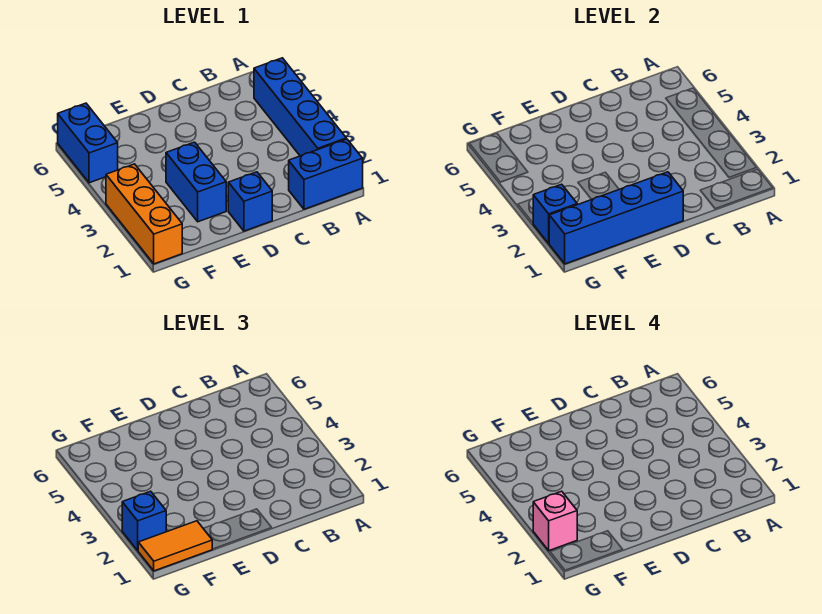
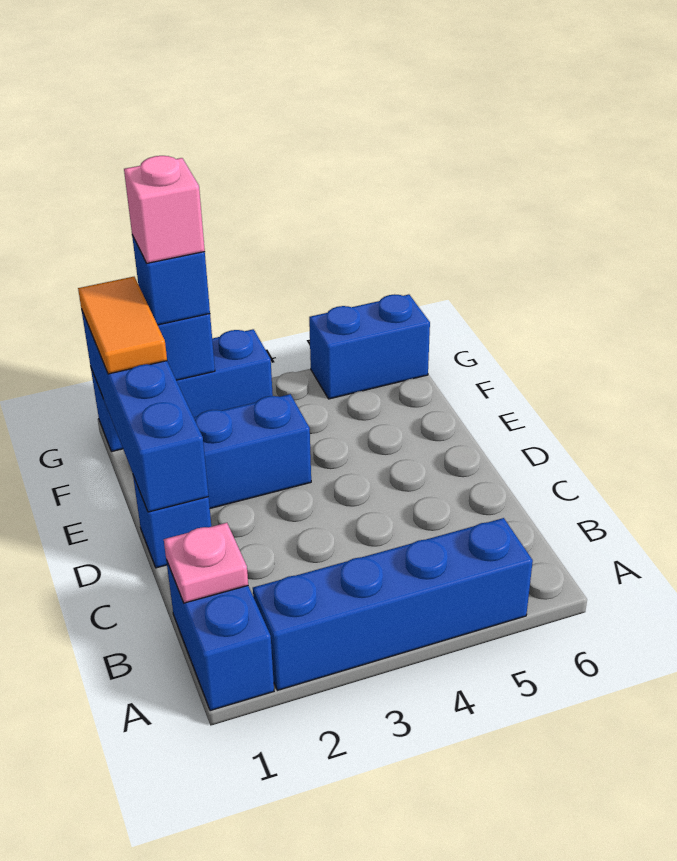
none -> pink plate B1 level 2
orange brick G1:G3 level 1 -> blue brick G1:G3 level 1

